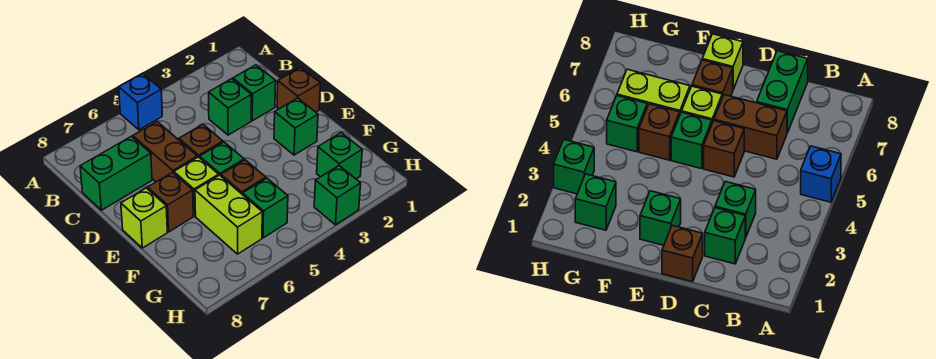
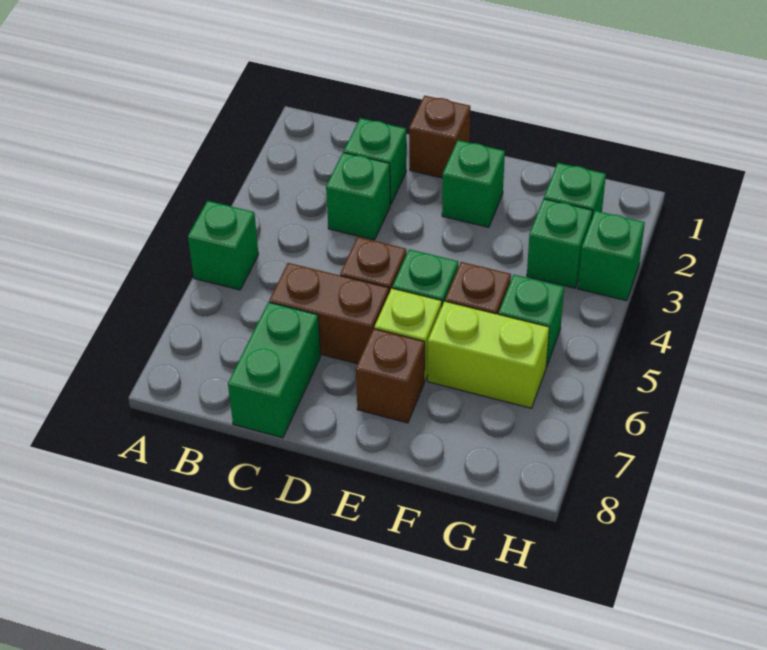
blue brick A5 level 1 -> green brick A5 level 1
lime brick E8 level 1 -> none
none -> green brick G3 level 1

